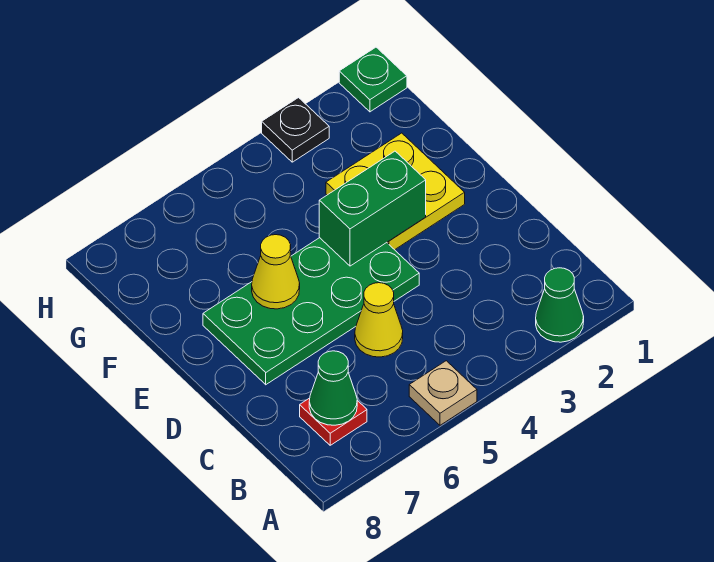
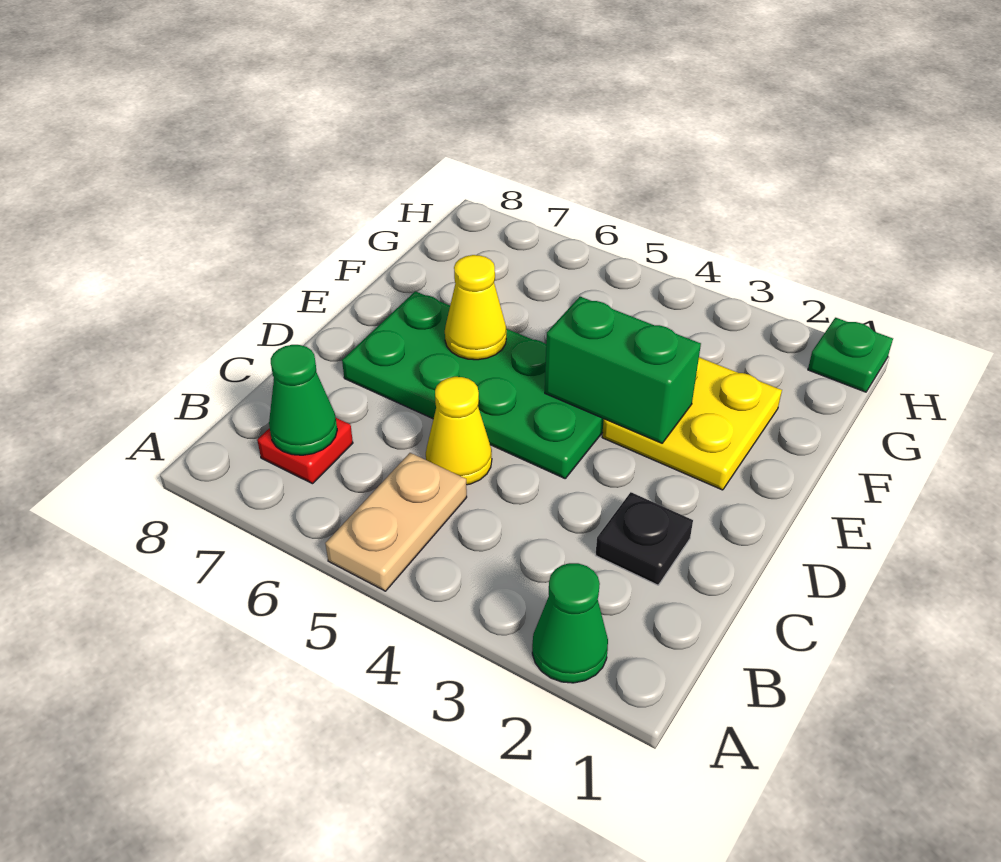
tan plate A5 level 1 -> tan plate A5:B5 level 1
black plate H3 level 1 -> black plate C2 level 1

